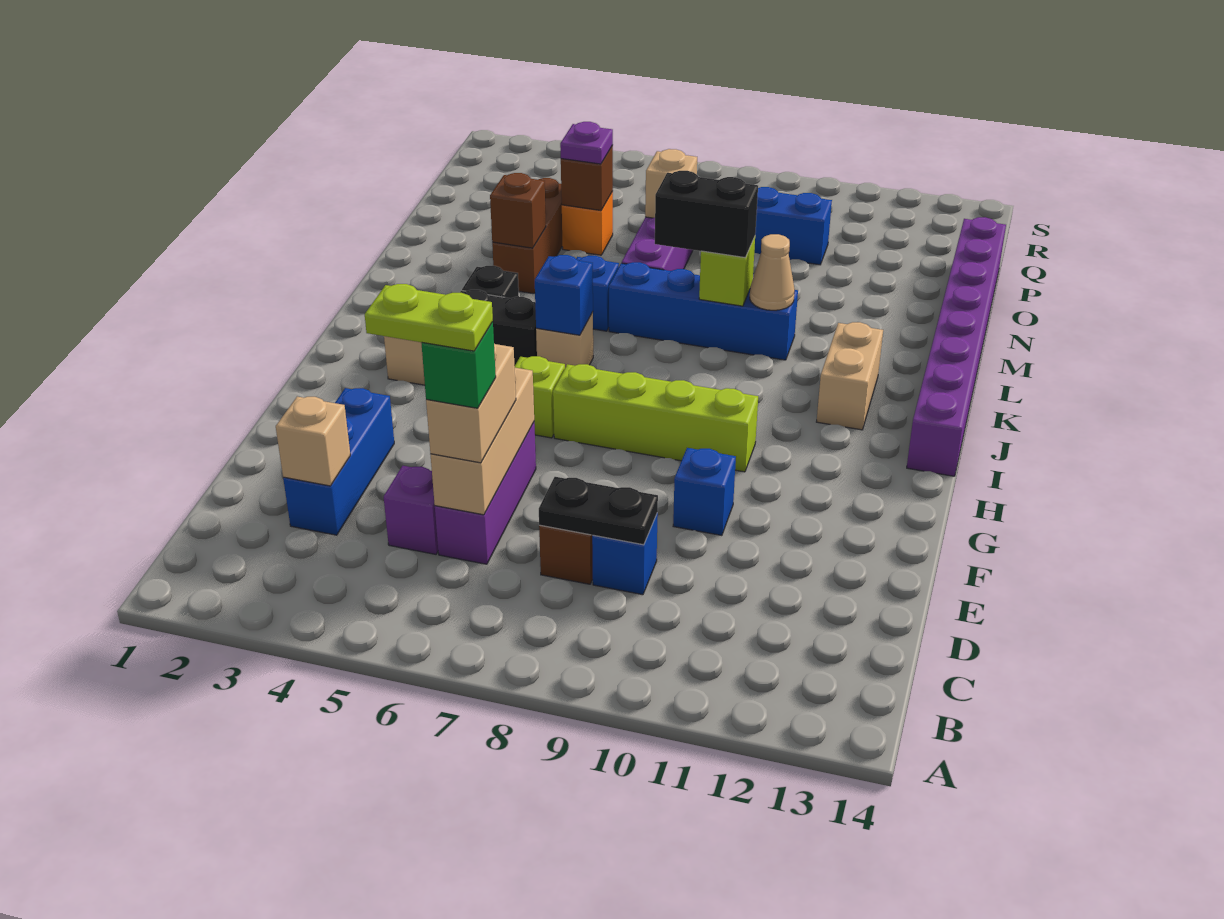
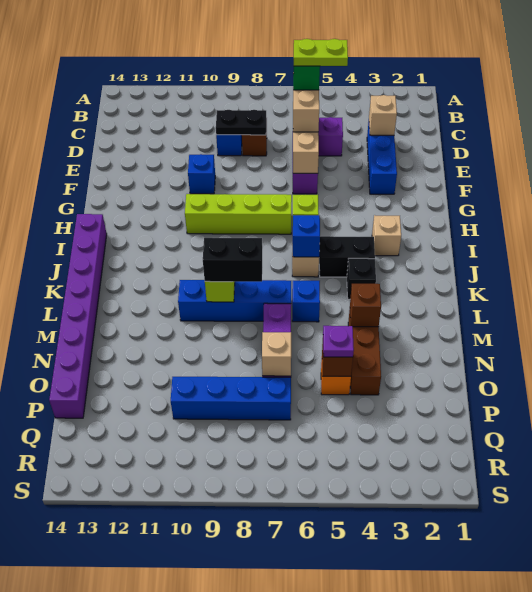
tan brick J12:K12 level 1 -> none
tan cone L10 level 2 -> none

